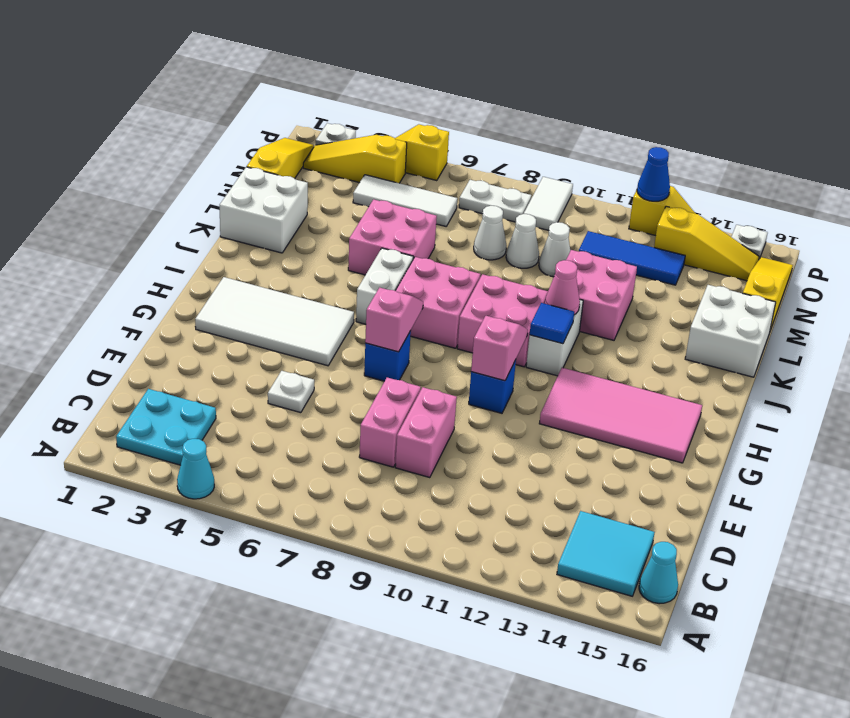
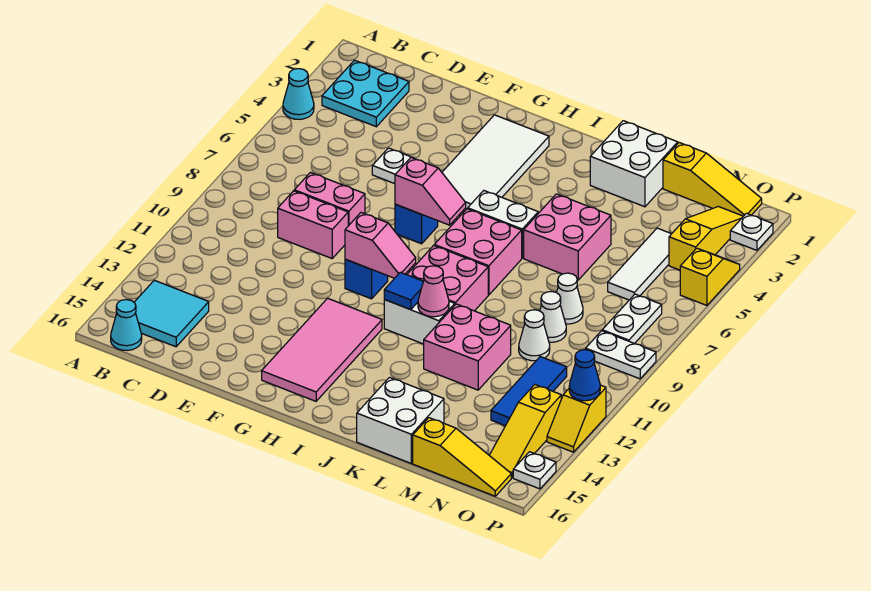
white tile O9:P9 level 1 -> white plate O9:P9 level 1

